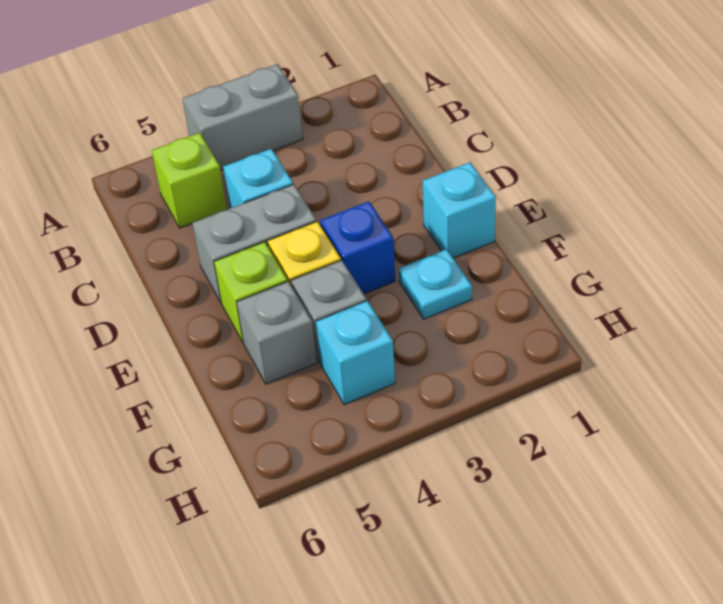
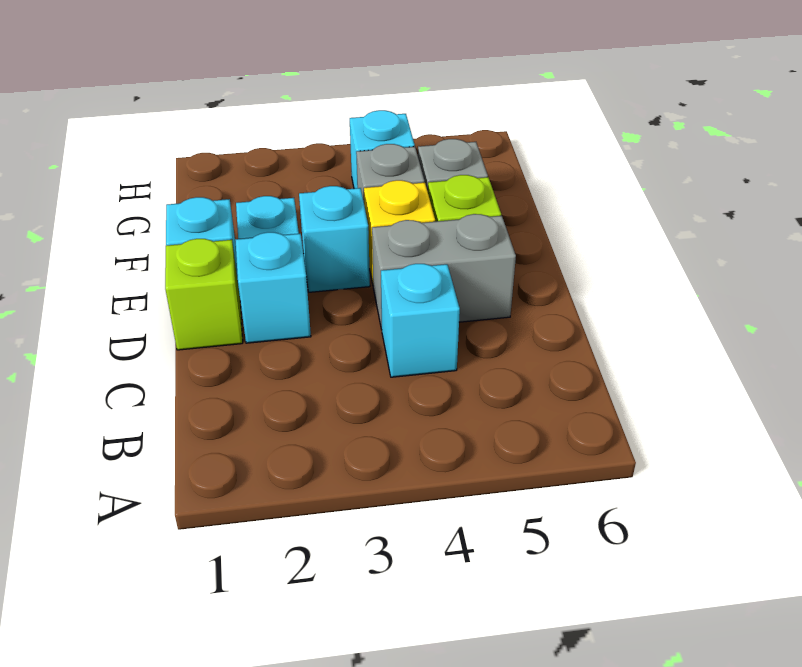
grey brick A3:A4 level 1 -> none
lime brick B5 level 1 -> lime brick D1 level 1
none -> cyan brick D2 level 1
blue brick E3 level 1 -> cyan brick E3 level 1

